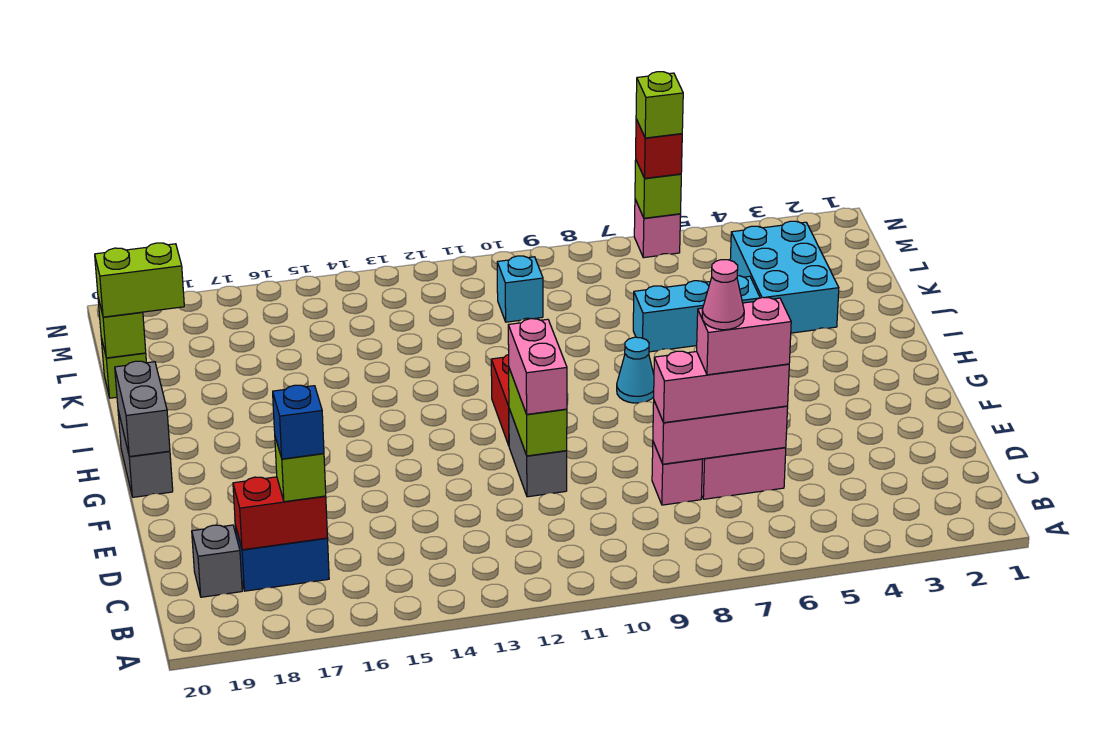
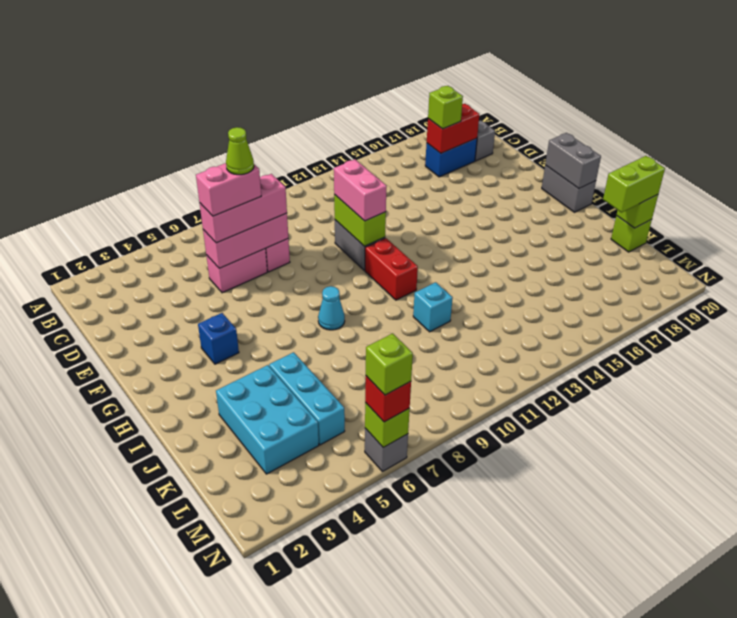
blue brick C17 level 4 -> blue brick G4 level 1
pink cone D7 level 5 -> lime cone D7 level 5
cyan brick J5:J7 level 1 -> cyan brick J5:L5 level 1
cyan brick L10 level 1 -> cyan brick J11 level 1
pink brick N6 level 1 -> grey brick N6 level 1

